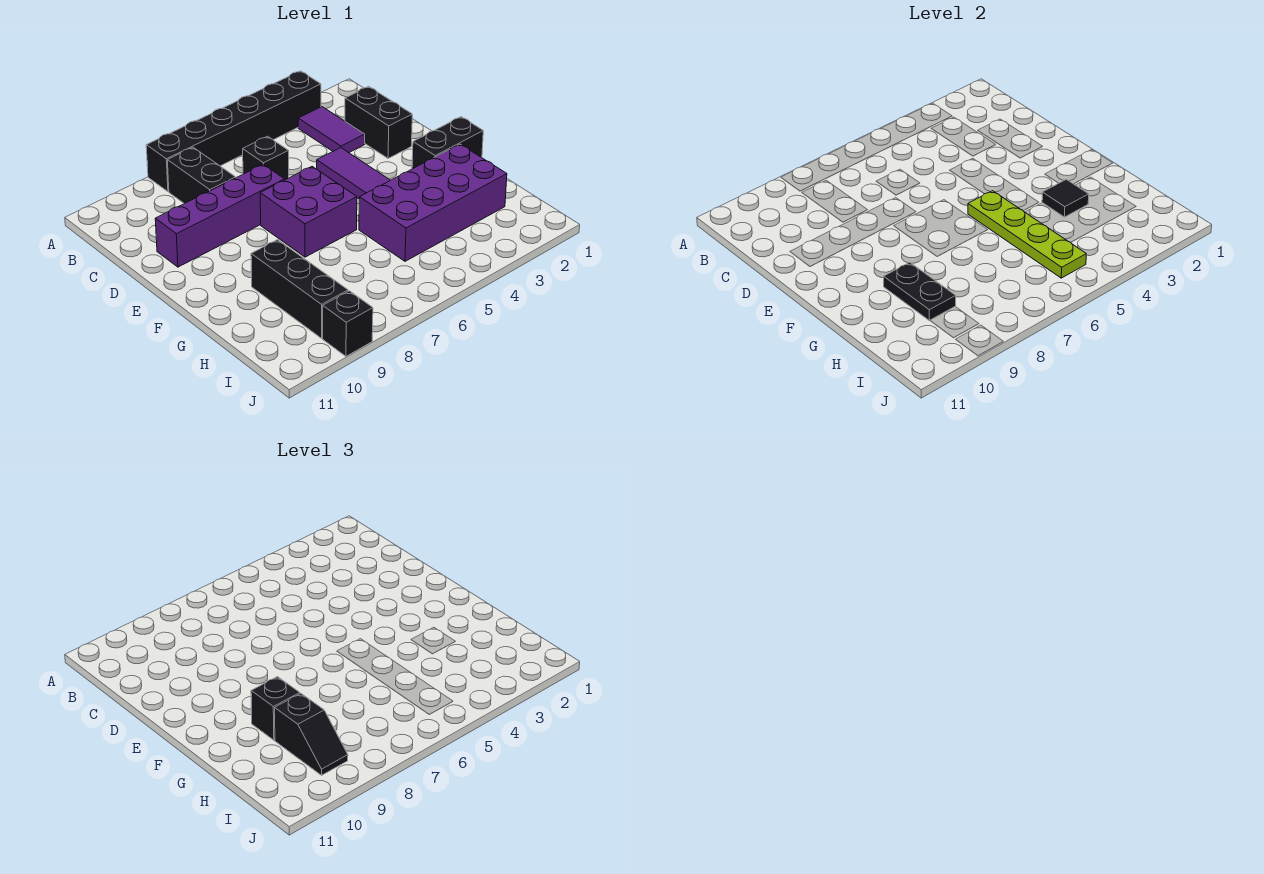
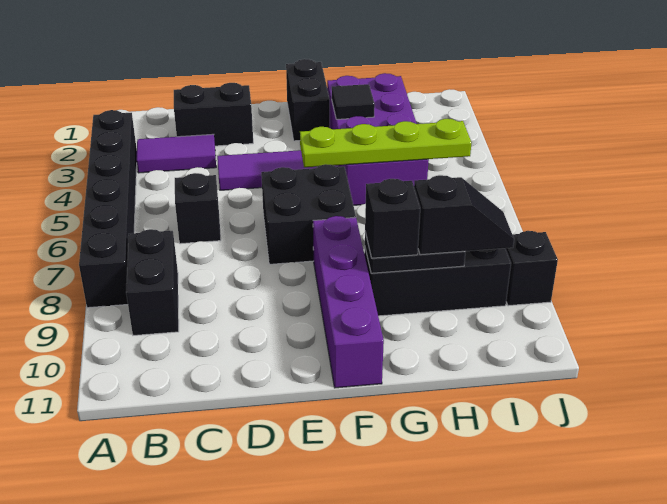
black brick B8:C8 level 1 -> black brick B8:B9 level 1
purple brick D7:D10 level 1 -> purple brick F8:F11 level 1
purple brick E6:F7 level 1 -> black brick E6:F7 level 1

